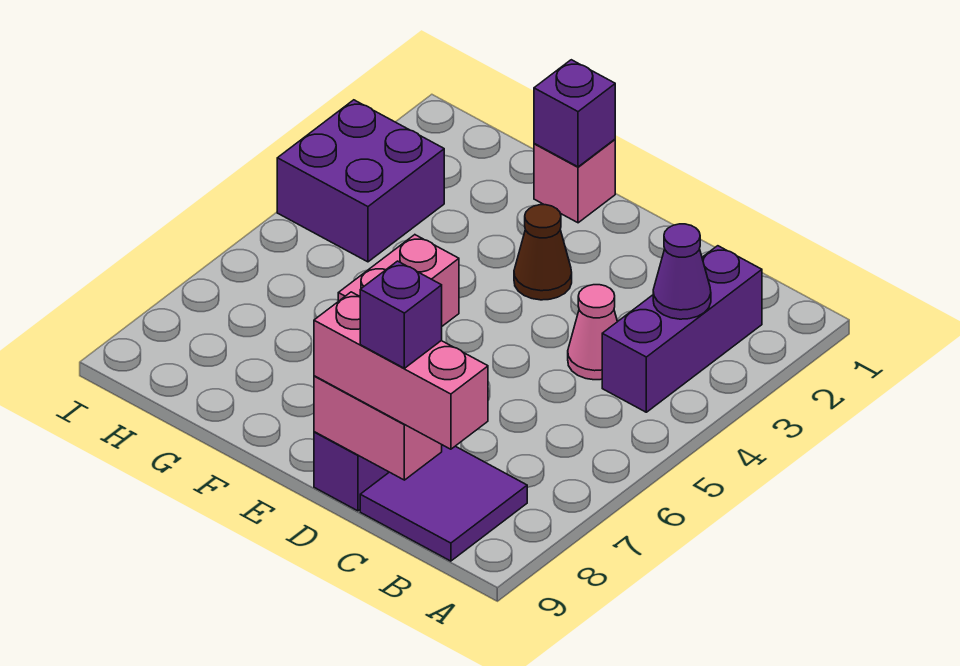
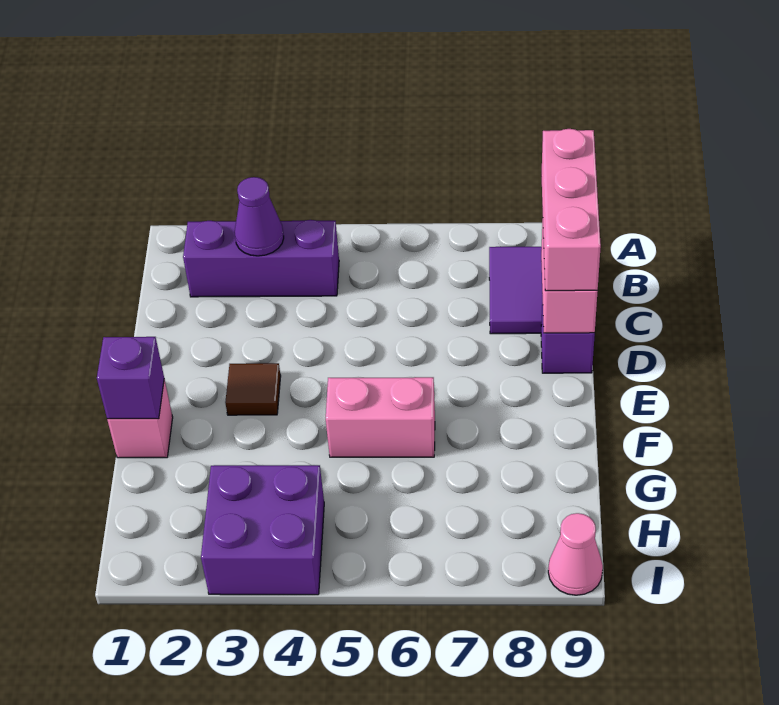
pink cone C4 level 1 -> pink cone I9 level 1
purple brick C9 level 4 -> none
brown cone E3 level 1 -> brown tile E3 level 1

